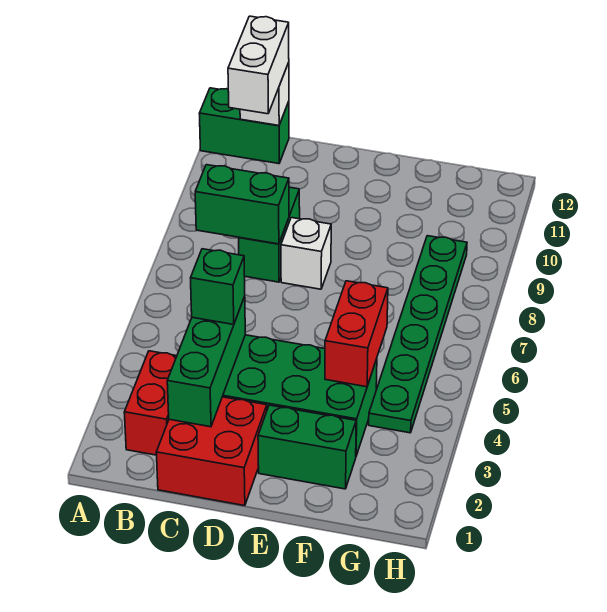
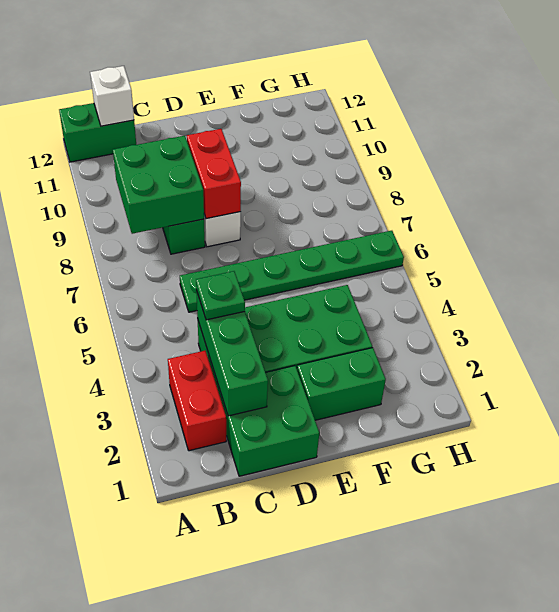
green brick B8:C8 level 2 -> green brick B8:C9 level 2
white brick B11:B12 level 3 -> none
red brick C1:D2 level 1 -> green brick C1:D2 level 1
green brick C4 level 3 -> green plate C4 level 3
red brick F4:F5 level 2 -> red brick D8:D9 level 2
green plate G4:G9 level 1 -> green plate C6:H6 level 1

